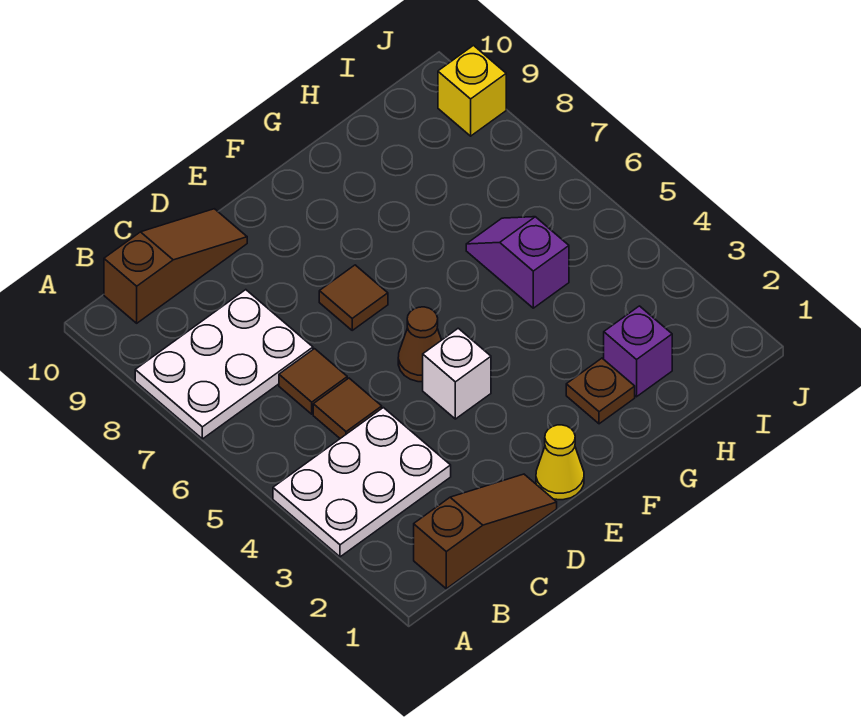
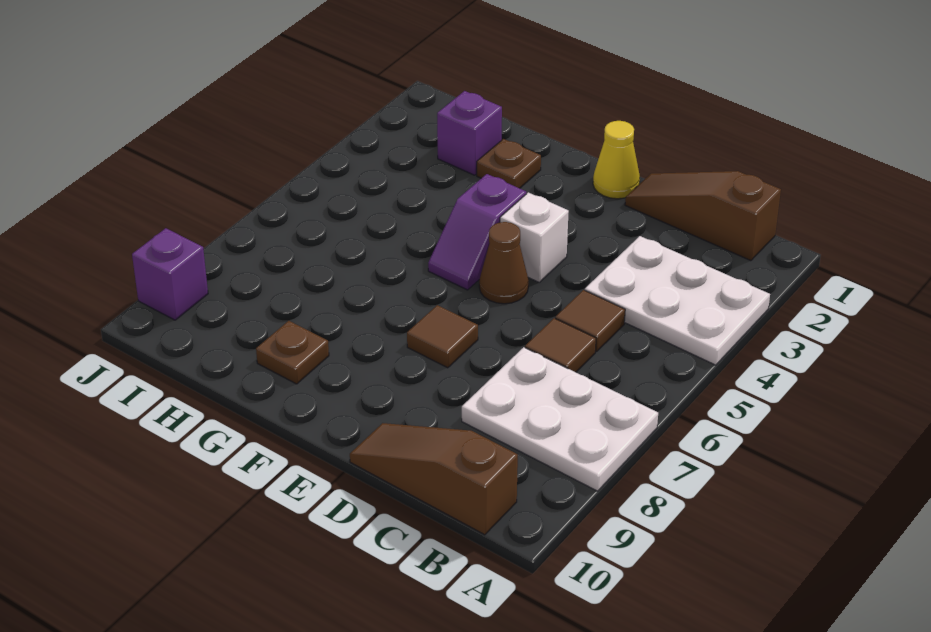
none -> brown plate G9 level 1
purple slope H5:H6 level 1 top 5 -> purple slope F4:F5 level 1 top 4
yellow brick J9 level 1 -> purple brick J9 level 1

